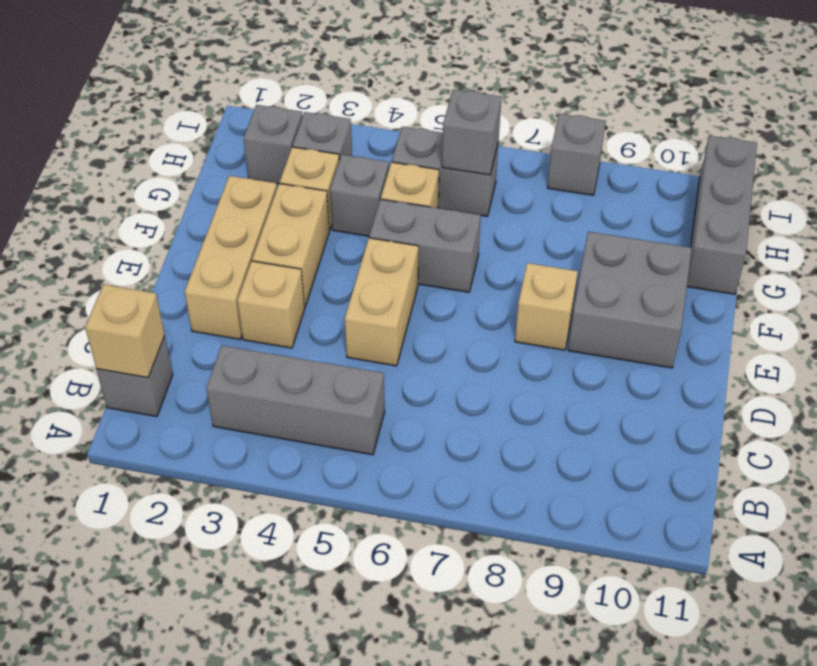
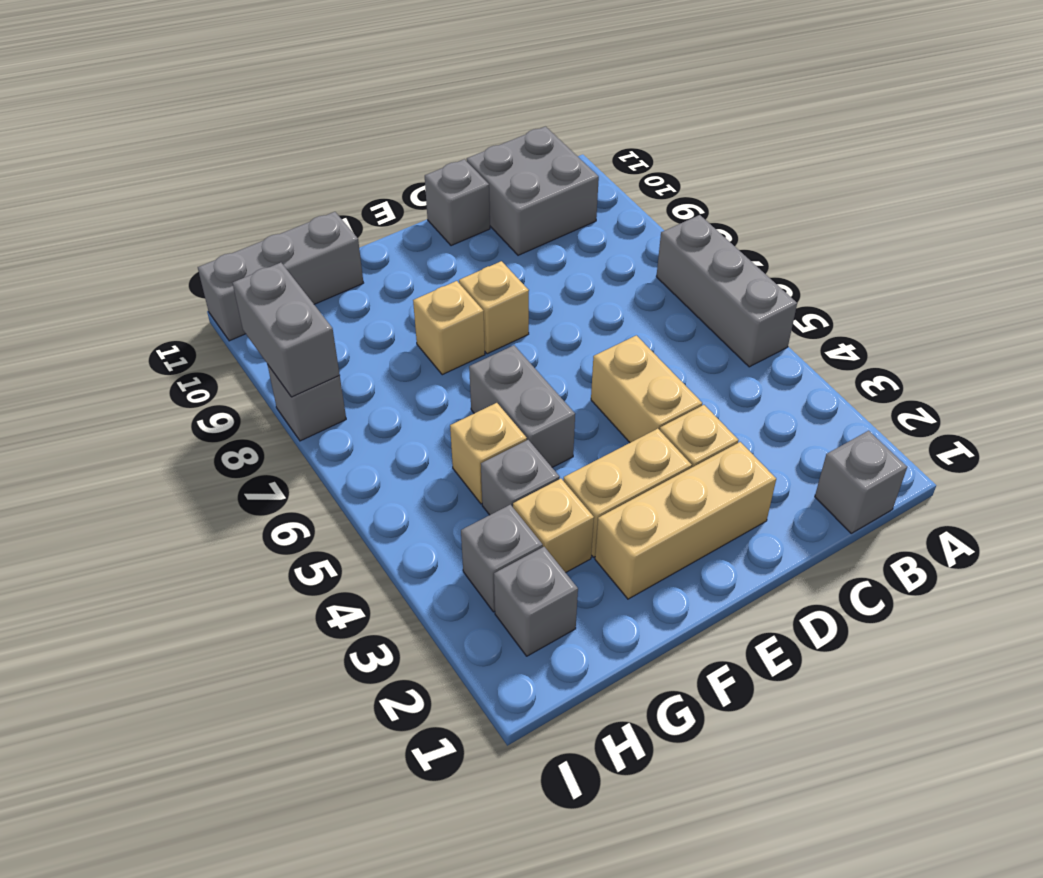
tan brick B1 level 2 -> tan brick F8 level 1
grey brick B3:B5 level 1 -> grey brick A5:A7 level 1
tan brick D5:E5 level 1 -> tan brick D4:D5 level 1
grey brick E9:F10 level 1 -> grey brick B10:C11 level 1
grey brick H5:H6 level 1 -> grey brick I8:I9 level 2
grey brick H6 level 2 -> grey brick D11 level 1

